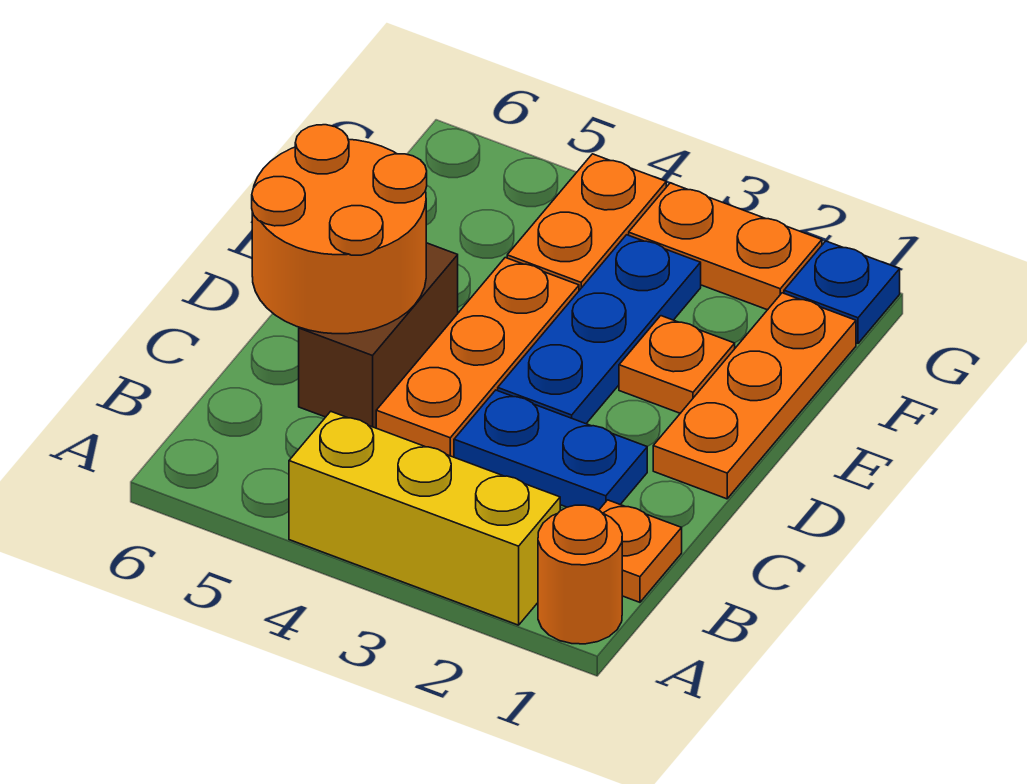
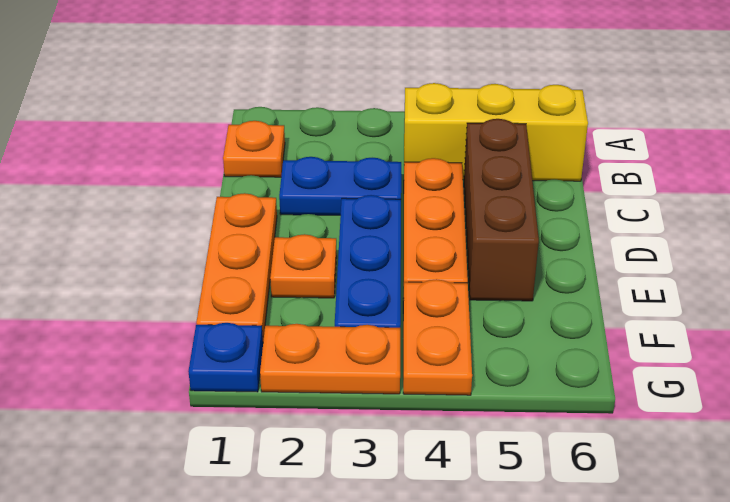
orange round brick A1 level 1 -> none
yellow brick A2:A4 level 1 -> yellow brick B4:B6 level 1
brown brick C5:D5 level 1 -> brown brick C5:E5 level 1
orange round brick C5:D6 level 2 -> none

